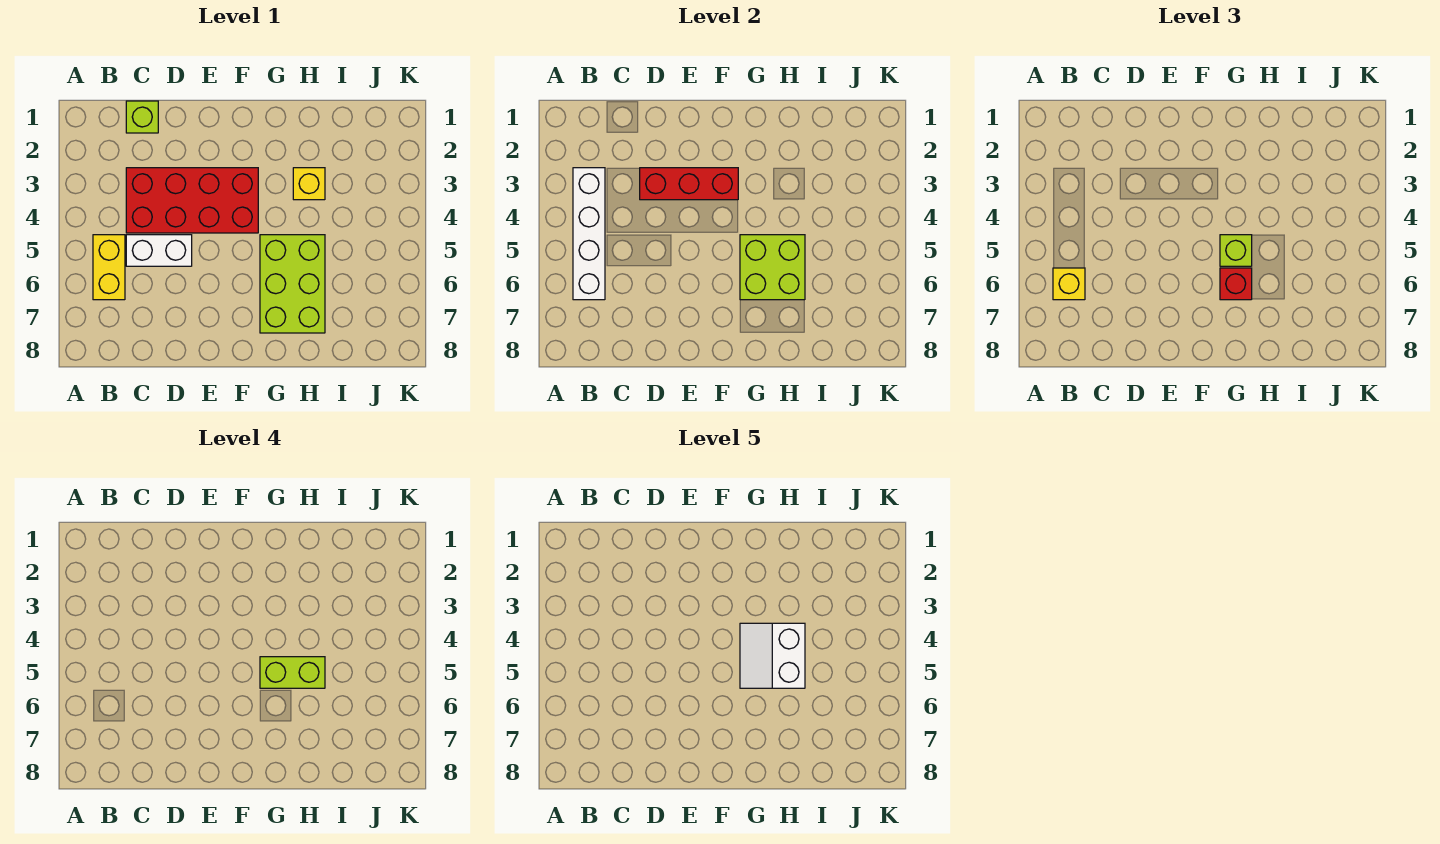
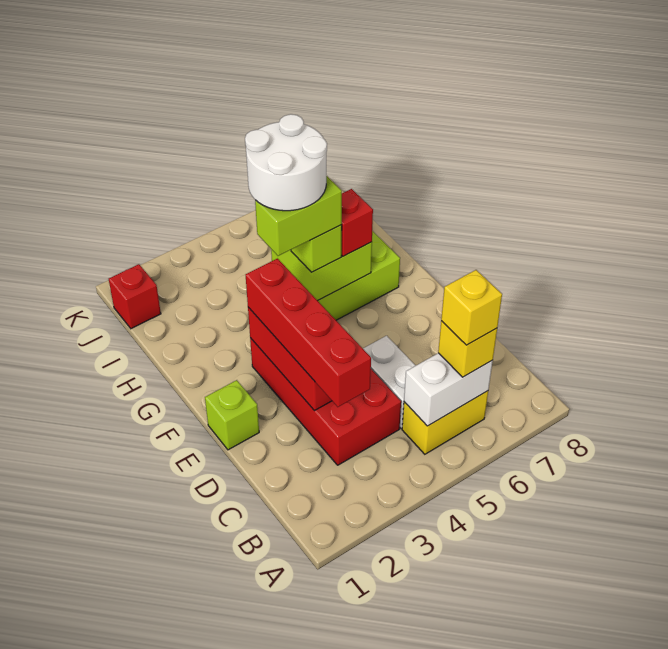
white brick B3:B6 level 2 -> white brick B5:B6 level 2
lime brick C1 level 1 -> lime brick E1 level 1
none -> red brick C3:F3 level 3
white slope G4:H5 level 5 top H -> white round brick G4:H5 level 5
lime brick G5:H5 level 4 -> lime brick G4:G5 level 4
yellow brick H3 level 1 -> yellow brick B6 level 4
none -> red brick J1 level 1

